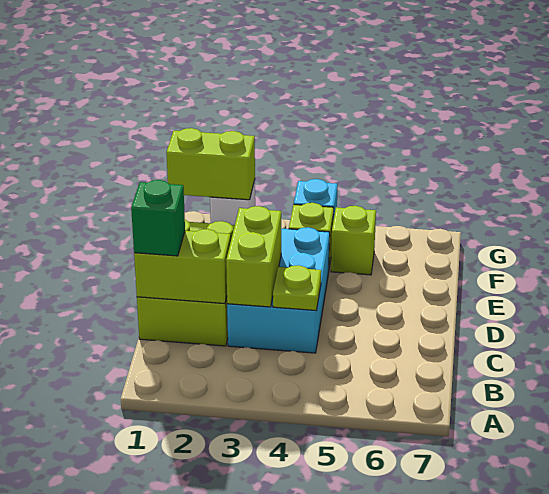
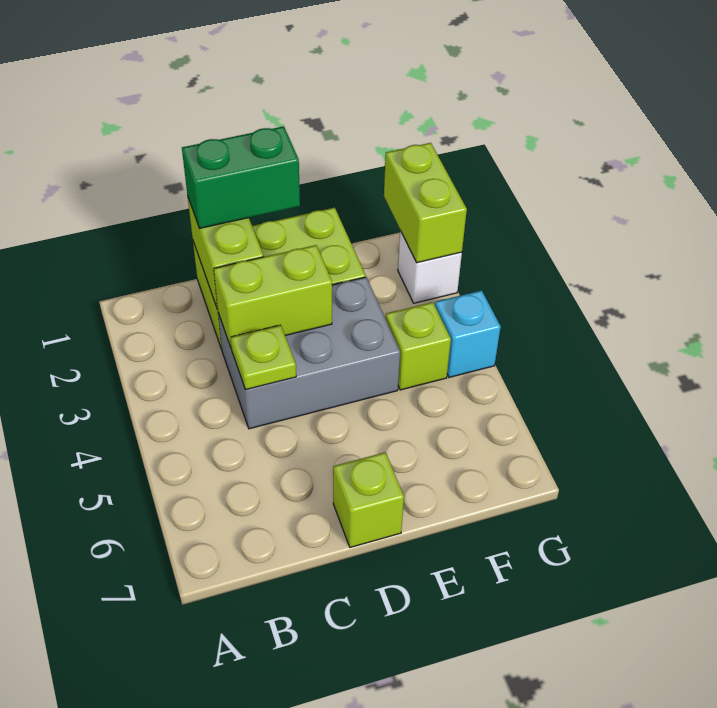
green brick C1 level 3 -> green brick C1:D1 level 3
cyan brick C3:E4 level 1 -> grey brick C3:E4 level 1
lime brick F5 level 1 -> lime brick D7 level 1

